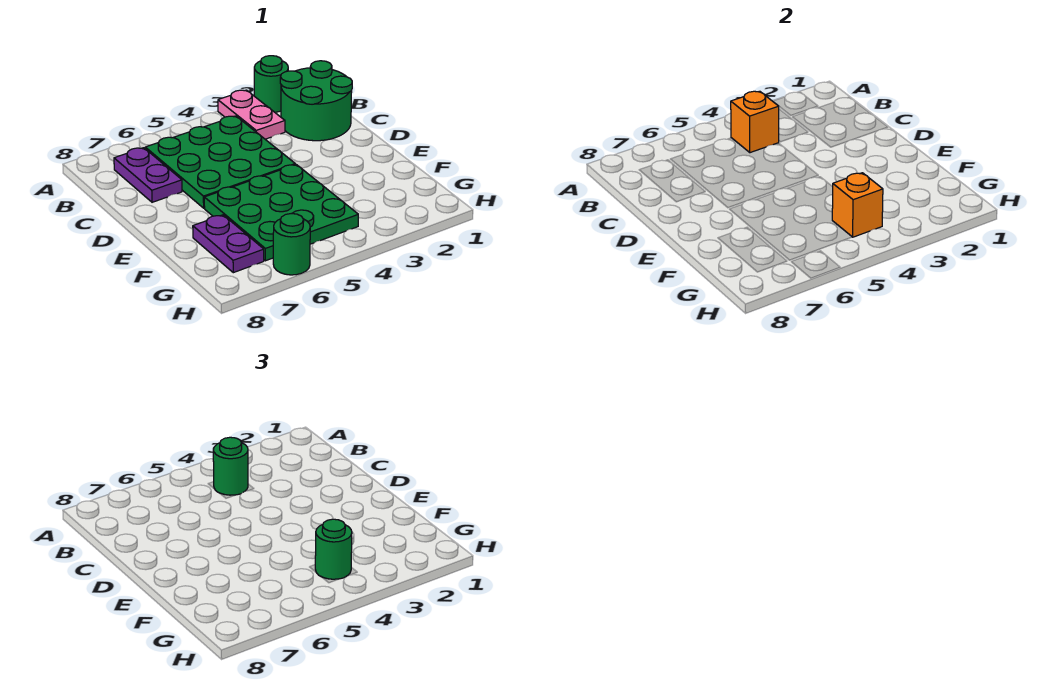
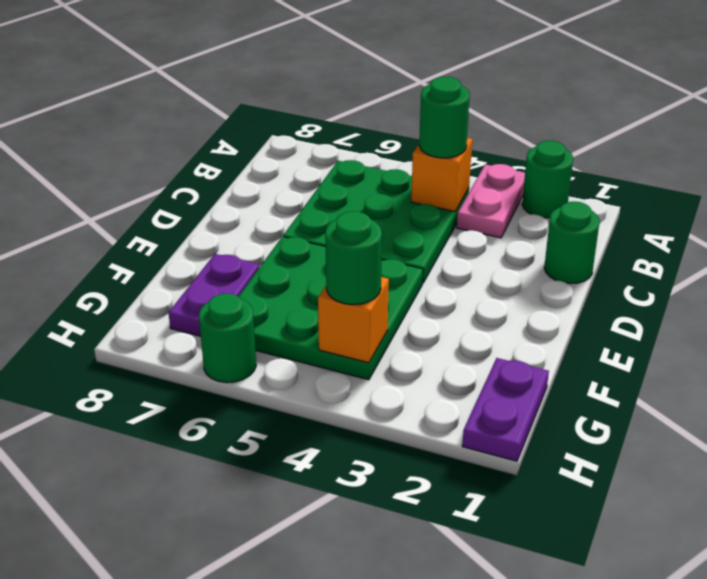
green round brick B1:C2 level 1 -> green round brick C1 level 1
purple plate B7:C7 level 1 -> purple plate G1:H1 level 1

